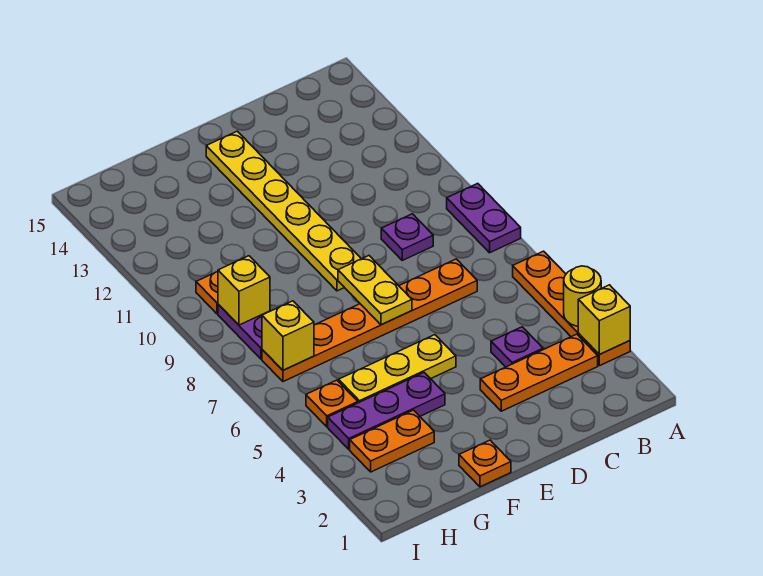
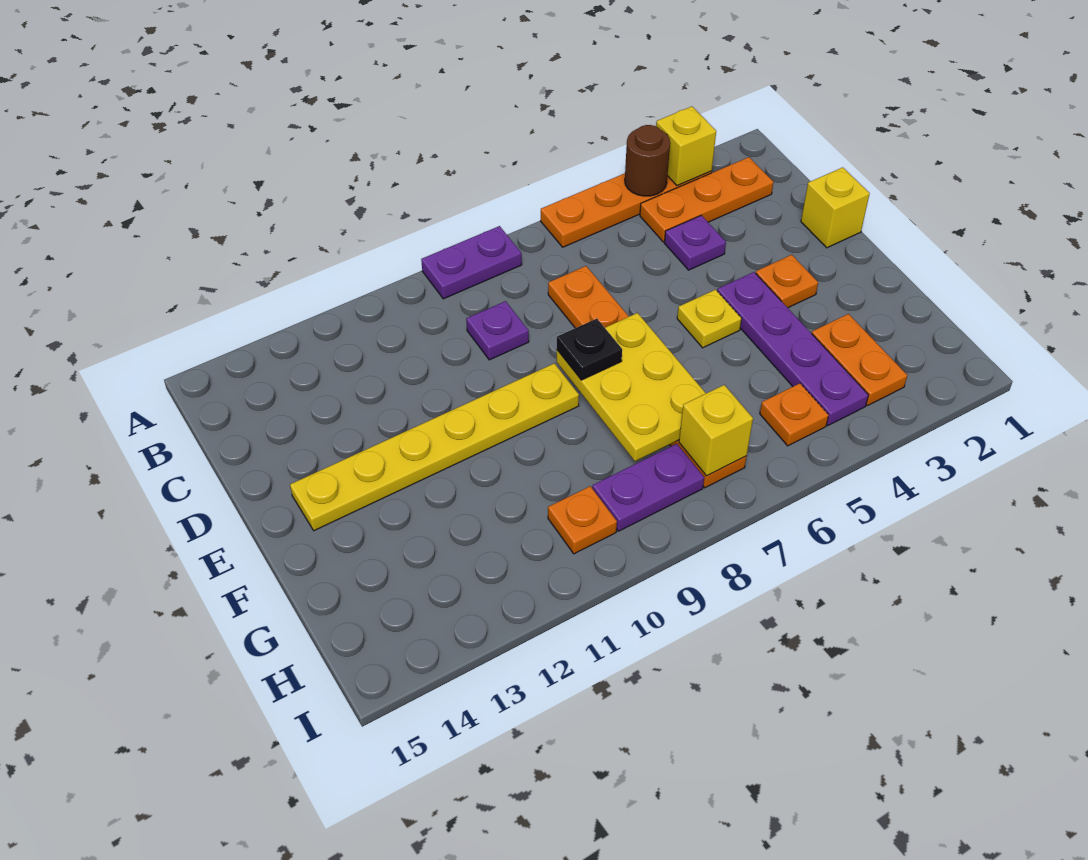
yellow round brick A4 level 2 -> brown round brick A4 level 2
orange plate B3:D3 level 1 -> orange plate B2:B4 level 1
yellow plate E5:G5 level 1 -> yellow plate E5 level 1
yellow plate E7:E8 level 2 -> yellow plate E7:G8 level 2
none -> black plate E8 level 3
orange plate F1 level 1 -> orange plate E3 level 1
purple plate F4:H4 level 1 -> purple plate E4:H4 level 1
yellow brick H9 level 2 -> yellow brick D1 level 1

